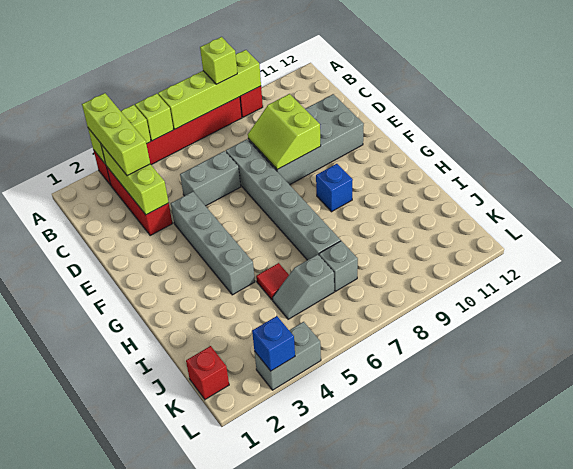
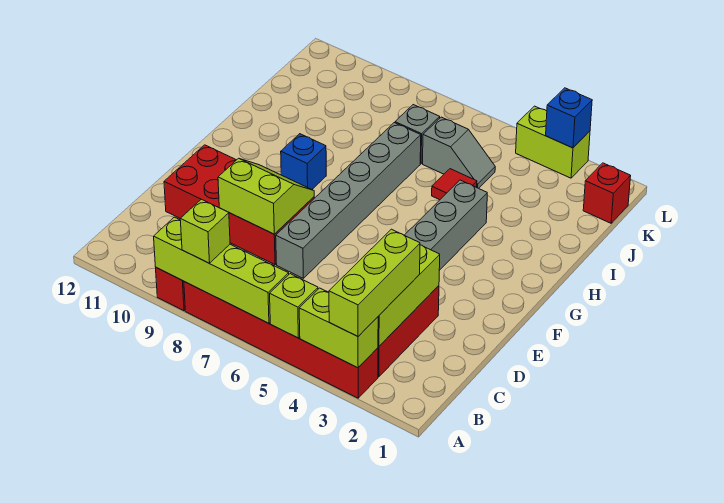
grey brick D5:D6 level 1 -> none
grey brick D8:E11 level 1 -> red brick D8:E11 level 1
lime slope D8:E9 level 2 top 9 -> lime slope D8:E9 level 2 top D
grey brick L3:L4 level 1 -> lime brick L3:L4 level 1

